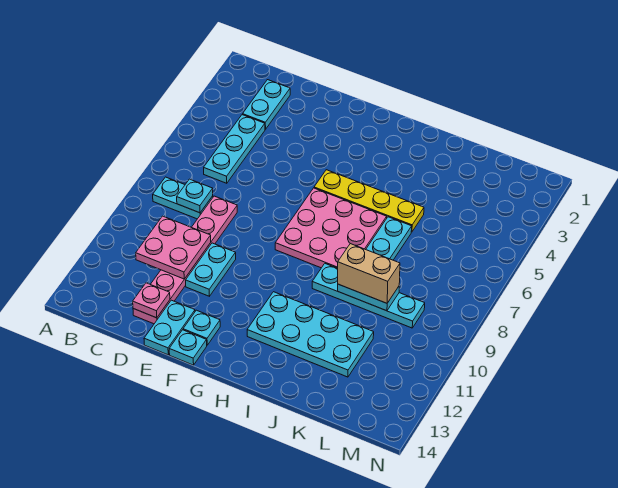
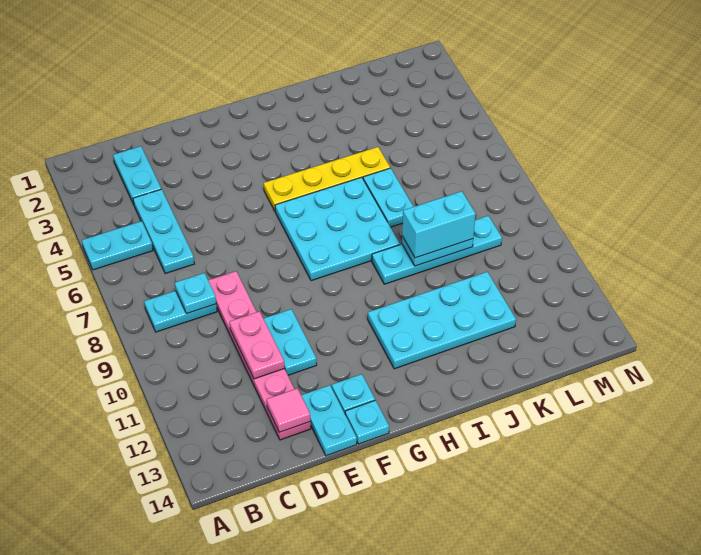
none -> cyan plate A5:B5 level 1
pink plate C10:D11 level 2 -> pink plate D10:D11 level 2
pink plate D13 level 2 -> pink tile D13 level 2
pink plate G6:I8 level 1 -> cyan plate G6:I8 level 1
tan brick J9:K9 level 3 -> cyan brick J9:K9 level 3

